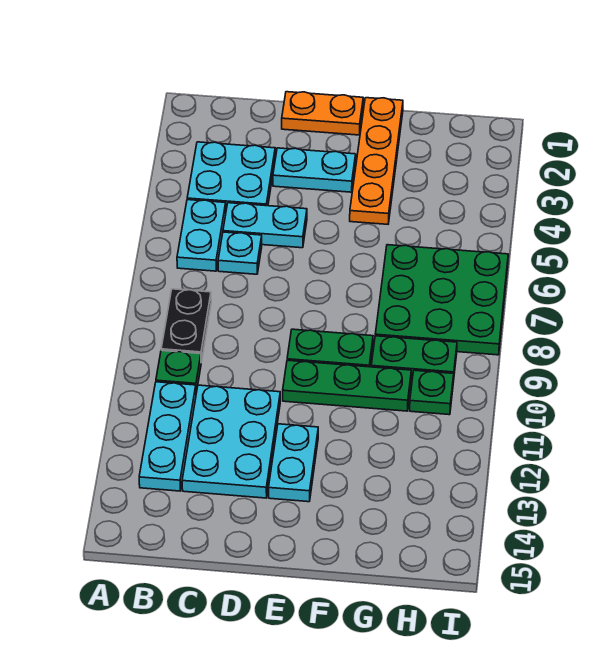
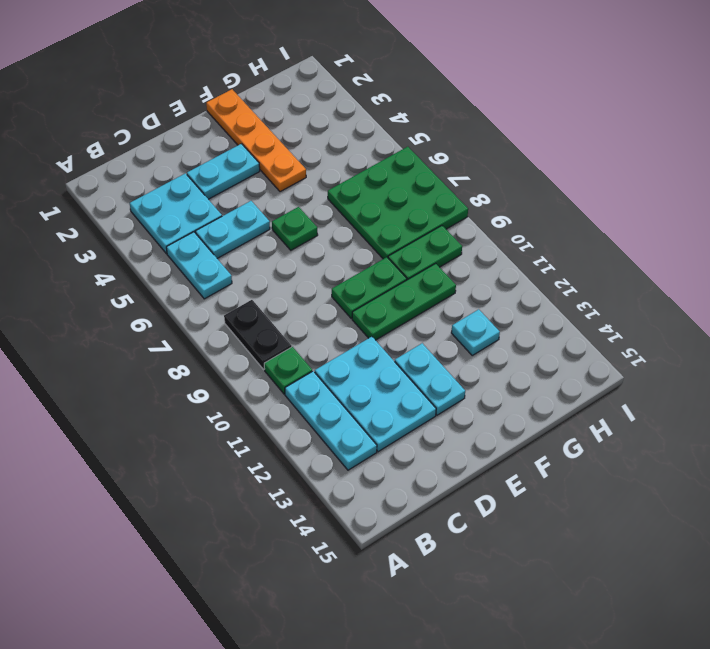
cyan plate C6 level 1 -> cyan plate G12 level 1
orange plate D1:E1 level 1 -> none
green plate H10 level 1 -> green plate E6 level 1

